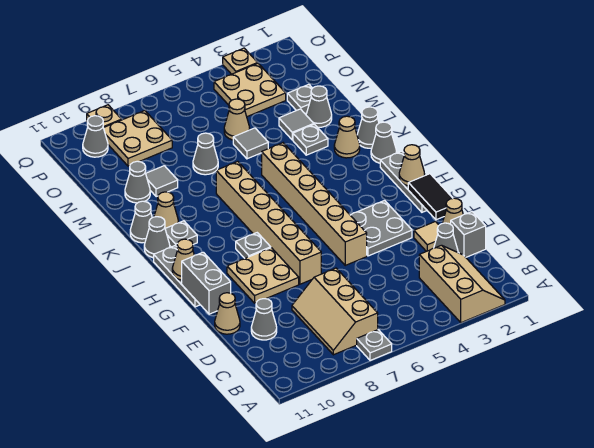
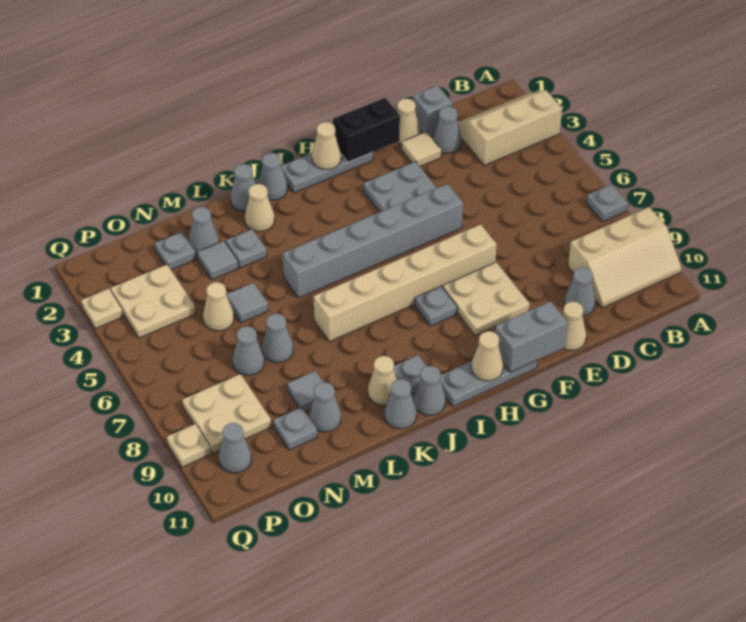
tan slope B7:D8 level 1 top 7 -> tan slope A9:C10 level 1 top 9
black tile F1:G1 level 2 -> black brick F1:G1 level 2
tan brick F5:K5 level 1 -> grey brick F5:K5 level 1
none -> grey cone N7 level 1
none -> grey plate N10 level 1

